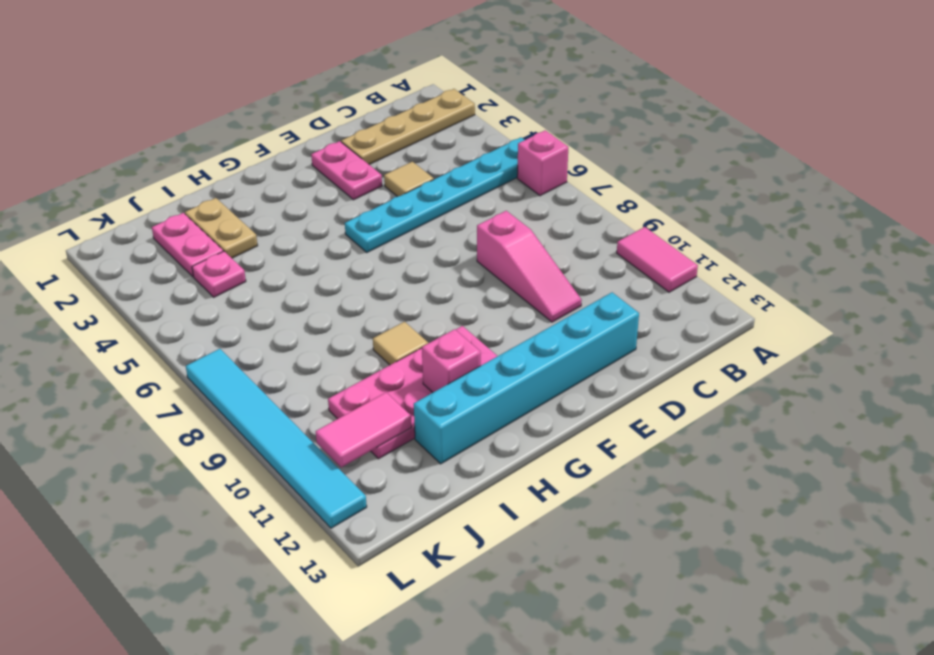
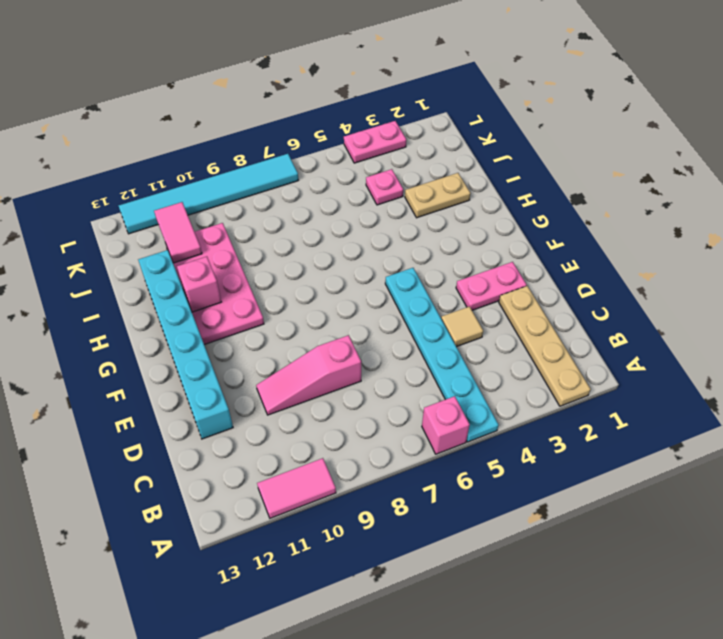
tan tile H9 level 1 -> none
pink plate J2:J3 level 1 -> pink plate L3:L4 level 1

